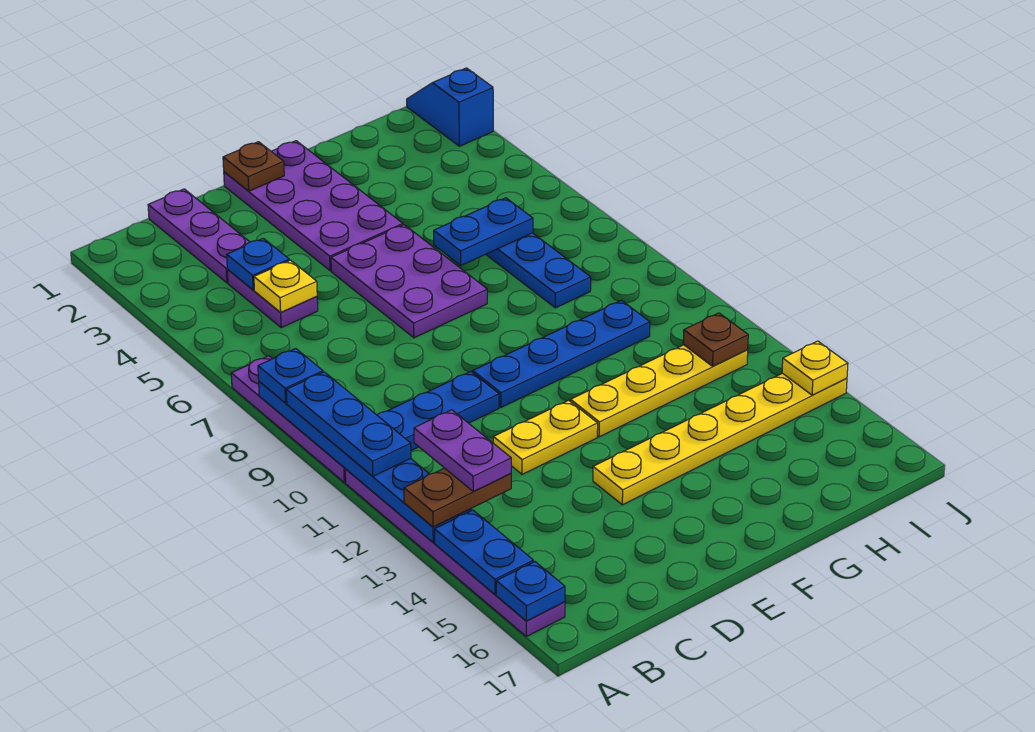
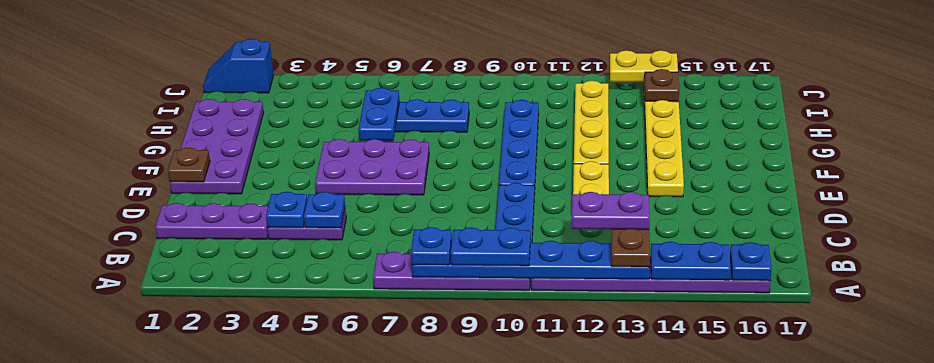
blue plate A9:A11 level 3 -> blue plate A9:A10 level 3
yellow plate C5 level 2 -> blue plate C5 level 2
purple plate E1:F4 level 1 -> purple plate E1:H2 level 1
brown plate I12 level 2 -> brown plate I14 level 2
yellow plate J14 level 2 -> yellow plate J13:J14 level 2

